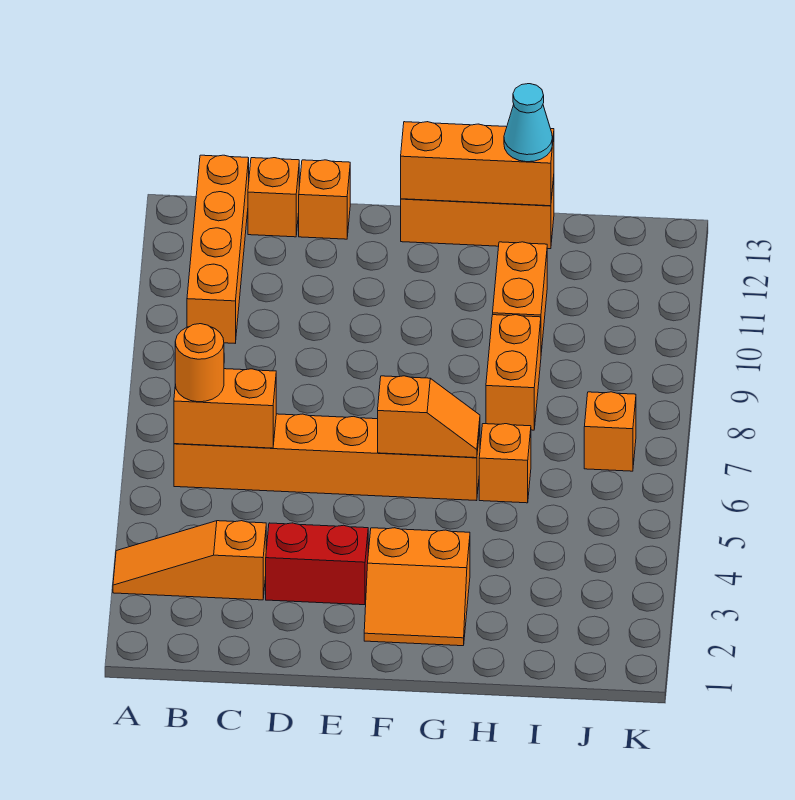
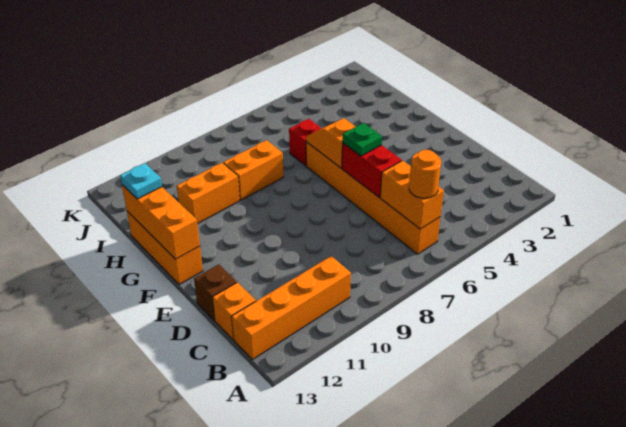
orange slope A3:C3 level 1 top C -> none
red brick D3:E3 level 1 -> red brick D6:E6 level 2
orange brick D13 level 1 -> brown brick D13 level 1
none -> green plate E6 level 3
orange slope F2:G3 level 1 top 3 -> none
orange brick H6 level 1 -> red brick H6 level 1
cyan cone H13 level 3 -> cyan plate H13 level 3
orange brick J7 level 1 -> none

